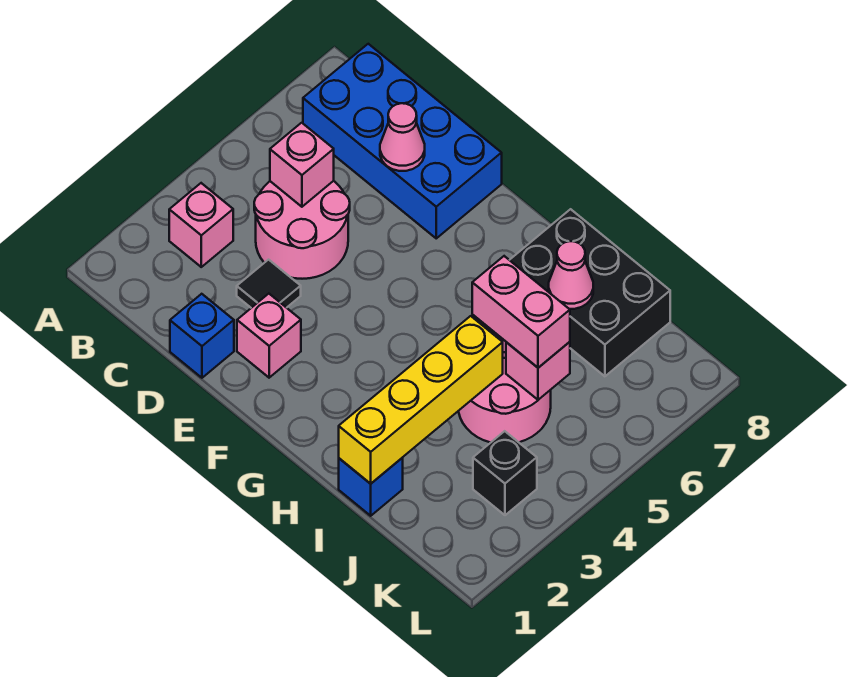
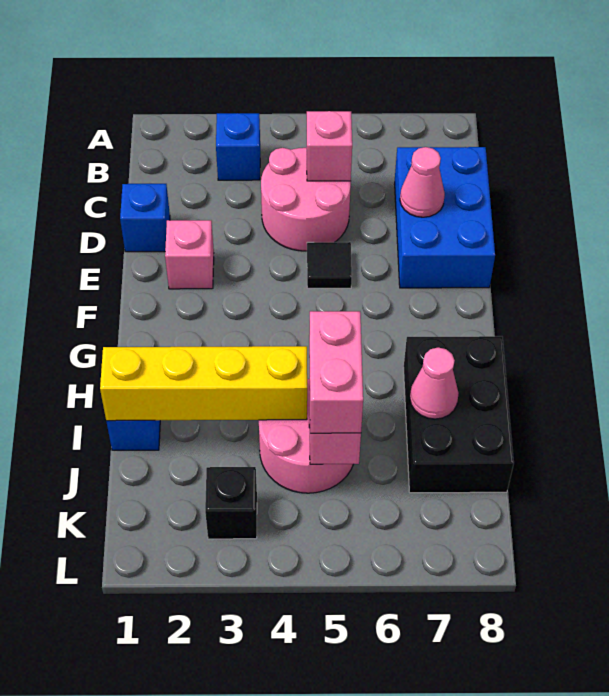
pink brick B3 level 1 -> blue brick B3 level 1
blue brick B7:E8 level 1 -> blue brick C7:E8 level 1
black tile D3 level 1 -> black tile E5 level 1

